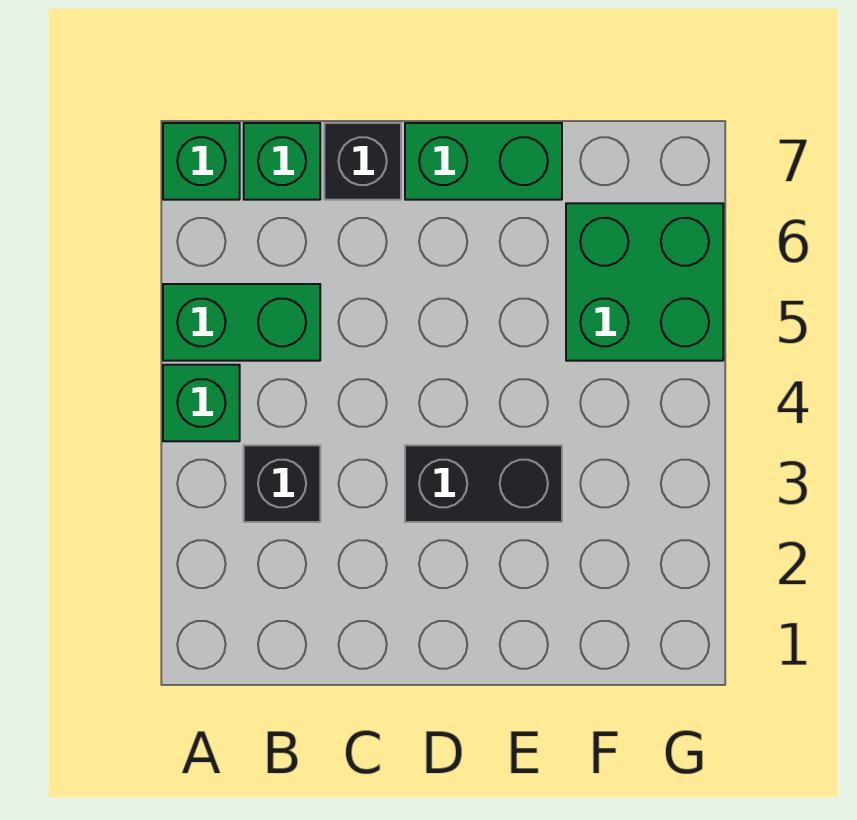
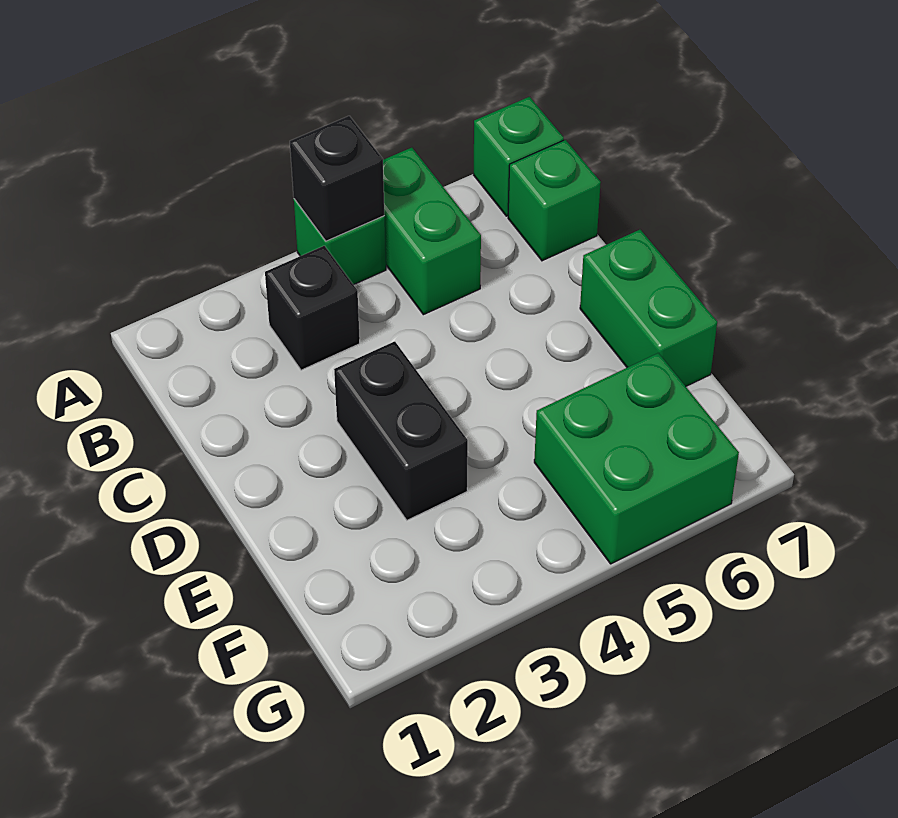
black brick C7 level 1 -> black brick A4 level 2

